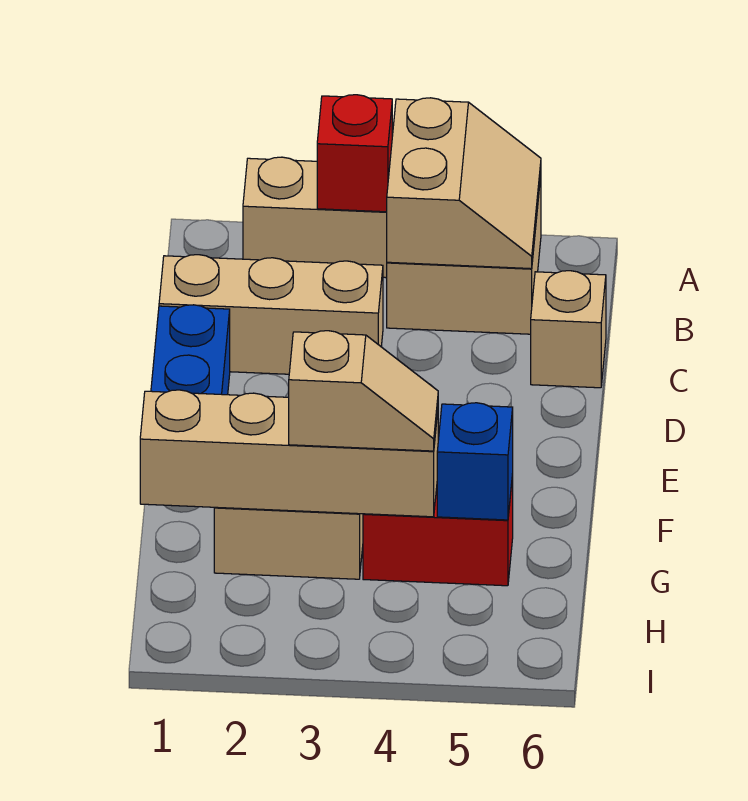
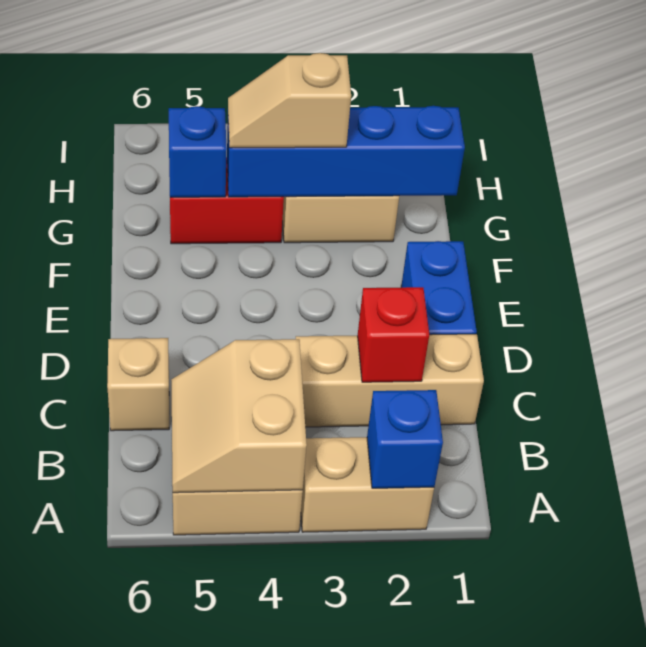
none -> blue brick A2 level 2
red brick A3 level 2 -> red brick C2 level 2
tan brick G1:G4 level 2 -> blue brick G1:G4 level 2

